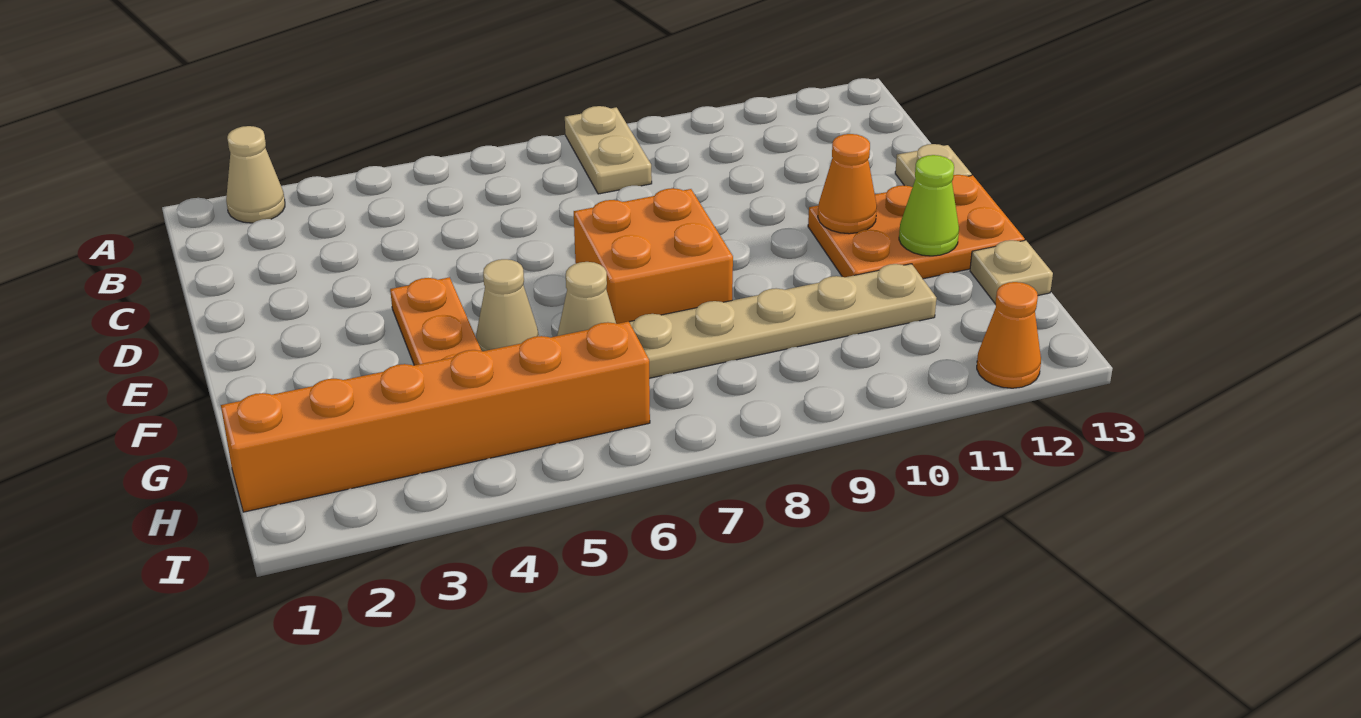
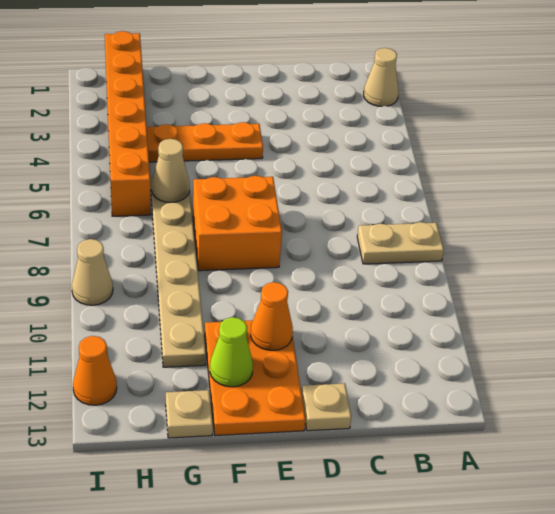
tan cone F5 level 1 -> tan cone I9 level 1

